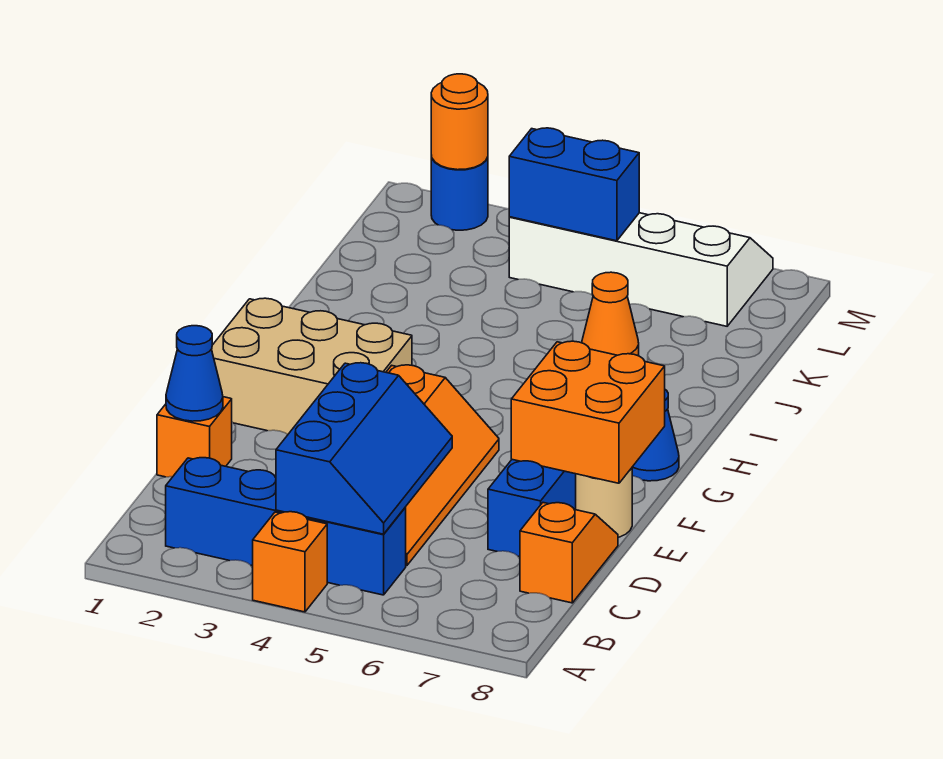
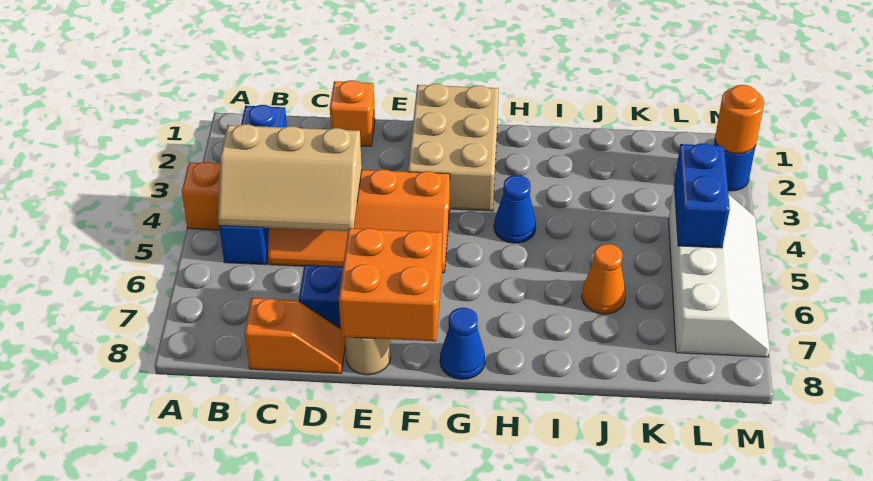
blue slope B4:D5 level 2 top 4 -> tan slope B4:D5 level 2 top 4
blue cone D1 level 2 -> blue cone H4 level 1

